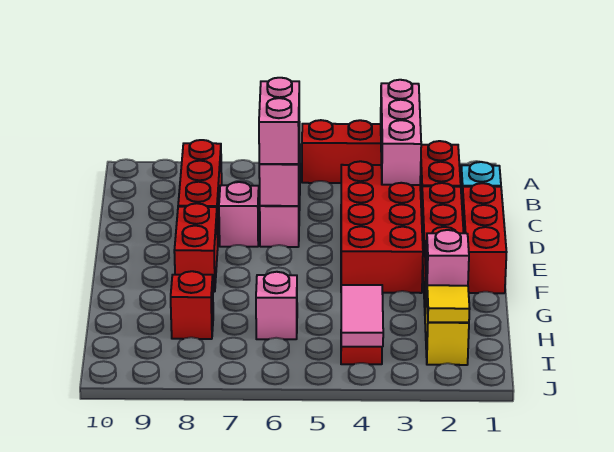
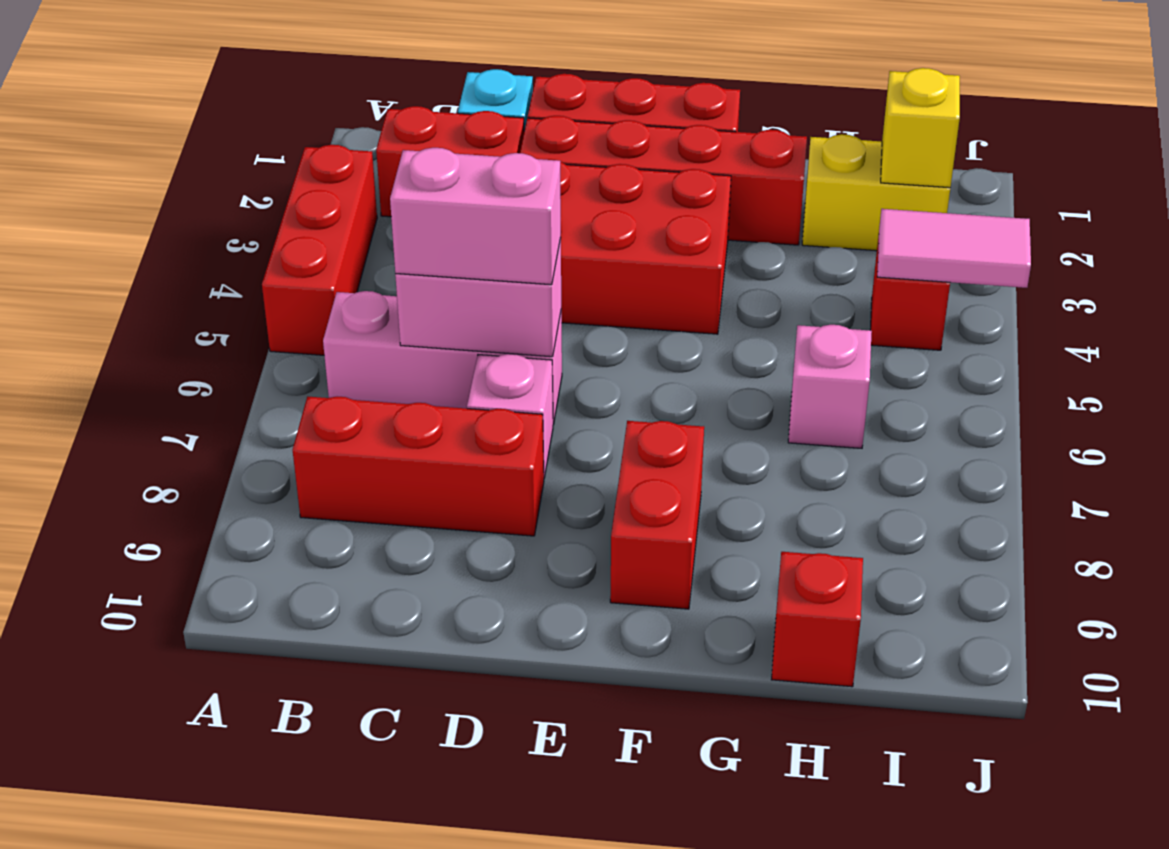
pink brick A3:C3 level 2 -> none
red brick E8:F8 level 1 -> red brick F8:F9 level 1
pink brick H2 level 2 -> none
red brick H8 level 1 -> red brick H10 level 1
yellow tile I2 level 2 -> yellow brick I2 level 2

